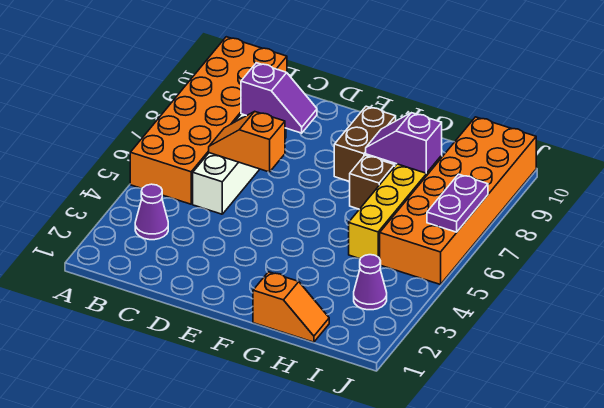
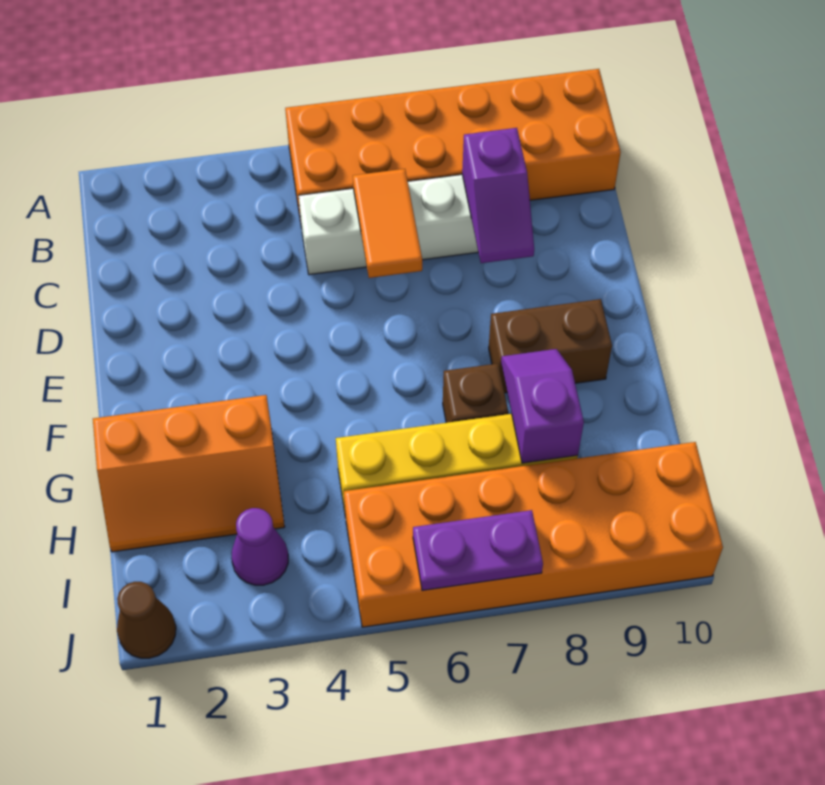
purple cone B3 level 1 -> none
orange slope C6:D6 level 2 top D -> orange tile C6:D6 level 2
orange slope G1:H1 level 1 top G -> orange slope G1:H3 level 1 top G
none -> brown cone J1 level 1

